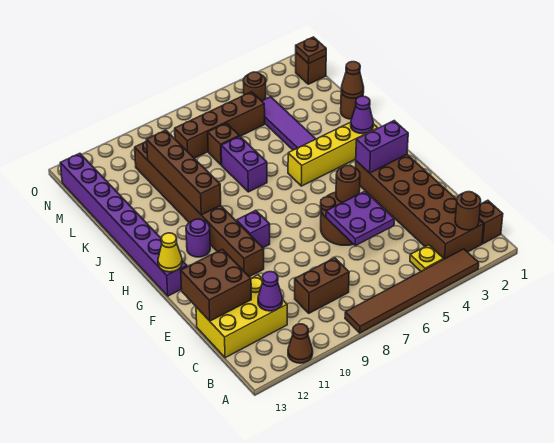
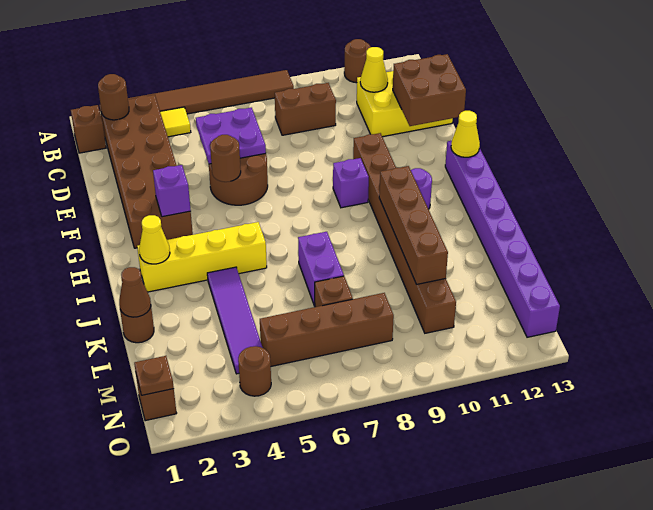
brown cone A11 level 1 -> brown round brick A11 level 1
yellow plate B4 level 1 -> yellow tile B4 level 1
purple cone C11 level 2 -> yellow cone C11 level 2
purple brick G2:G3 level 2 -> purple brick G3 level 2
purple cone I2 level 2 -> yellow cone I2 level 2

